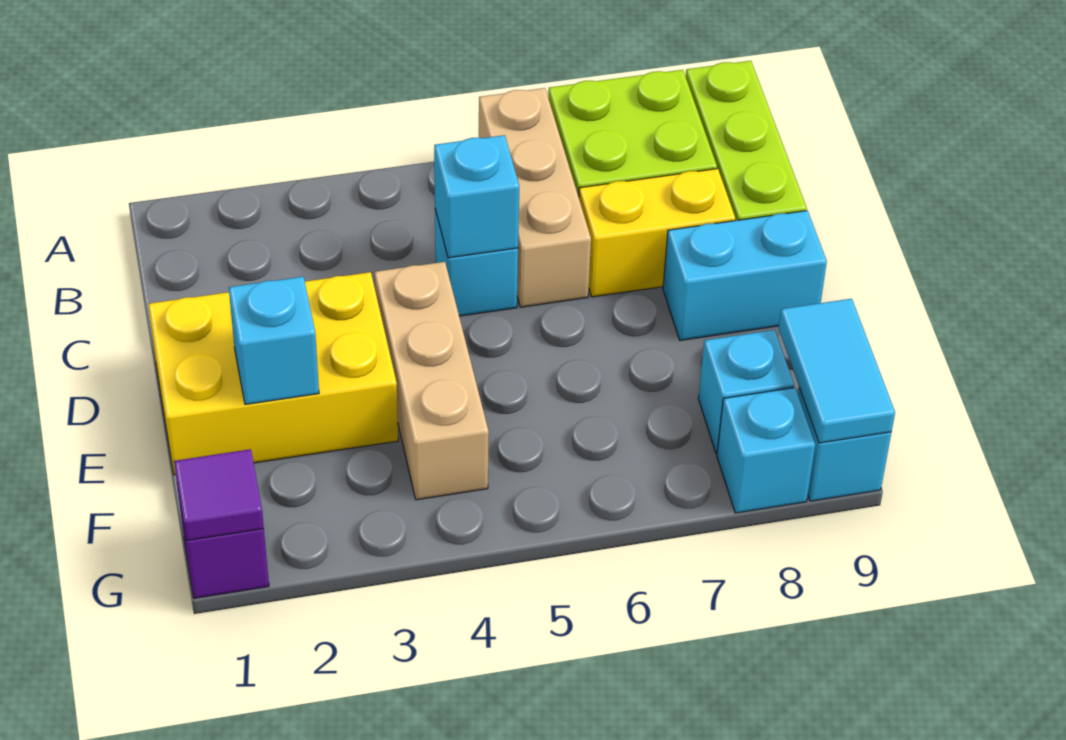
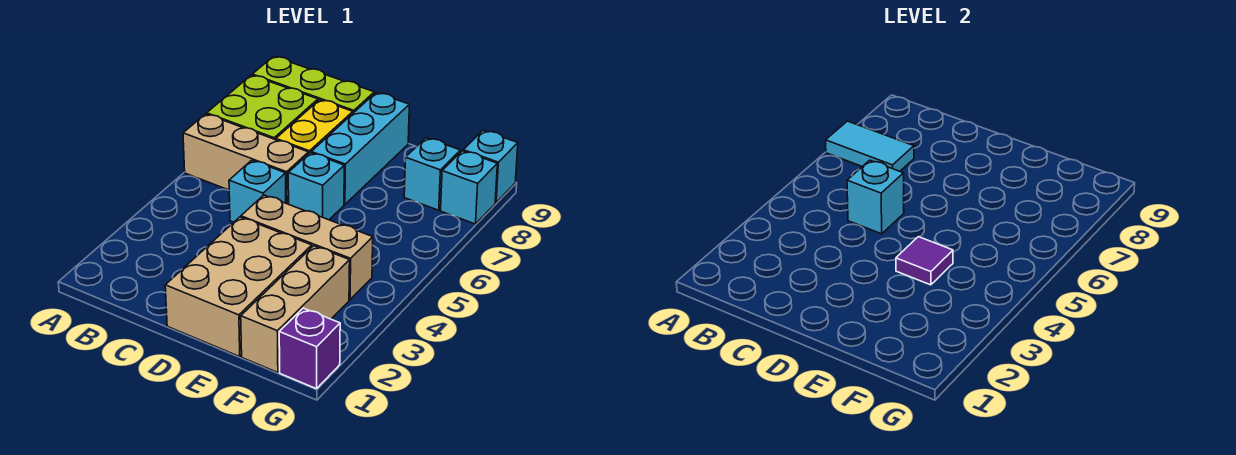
yellow brick D1:E3 level 1 -> tan brick D1:E3 level 1
cyan brick D8:D9 level 1 -> cyan brick D7:D9 level 1
cyan brick E2 level 2 -> cyan brick D6 level 1
none -> tan brick F1:F3 level 1
cyan tile F9:G9 level 2 -> cyan tile A7:B7 level 2
purple tile G1 level 2 -> purple tile E4 level 2

